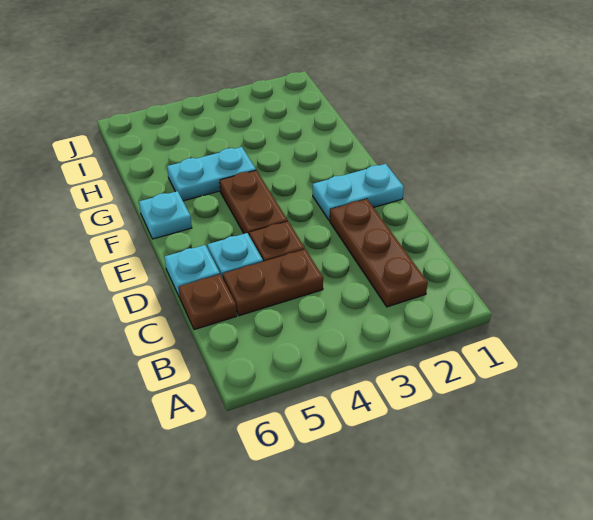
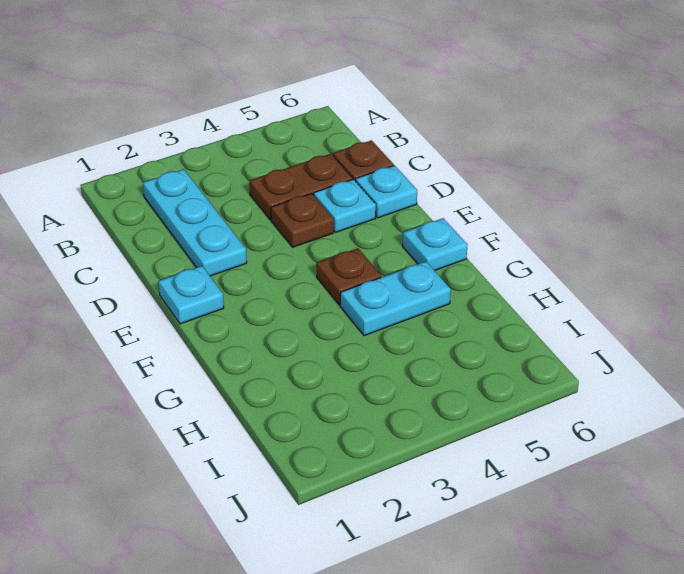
brown plate B2:D2 level 1 -> cyan plate B2:D2 level 1
cyan plate E1:E2 level 1 -> cyan plate E1 level 1
brown plate E4:F4 level 1 -> brown plate F4 level 1

